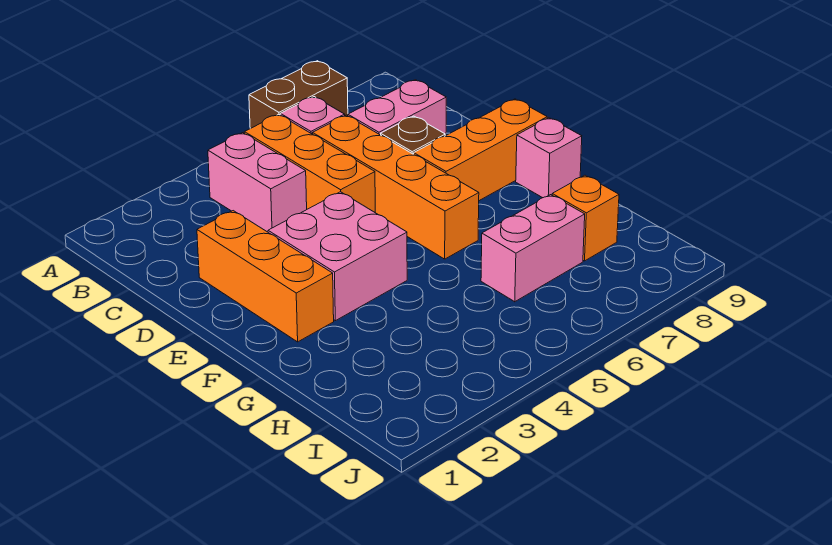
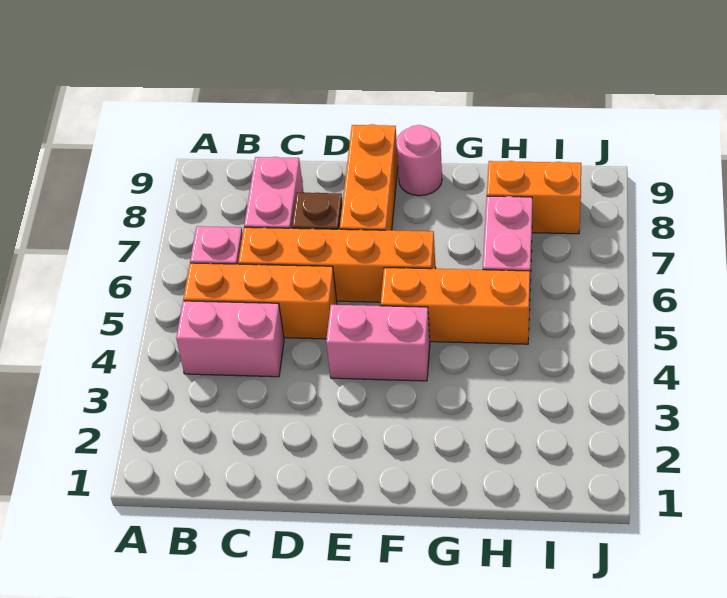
brown brick A6:A7 level 1 -> none
orange brick D2:F2 level 1 -> orange brick F5:H5 level 1
pink brick E3:F4 level 1 -> pink brick E4:F4 level 1
pink brick F9 level 1 -> pink round brick F9 level 1
orange brick H8 level 1 -> orange brick H8:I8 level 1

